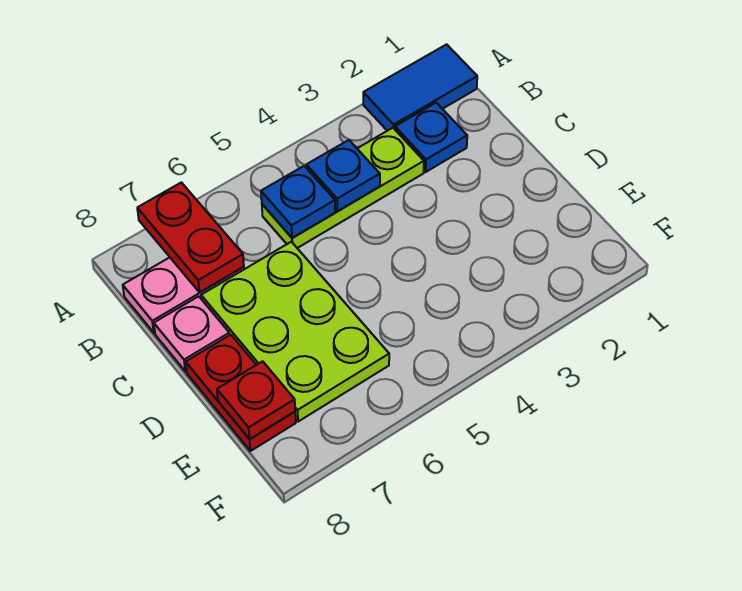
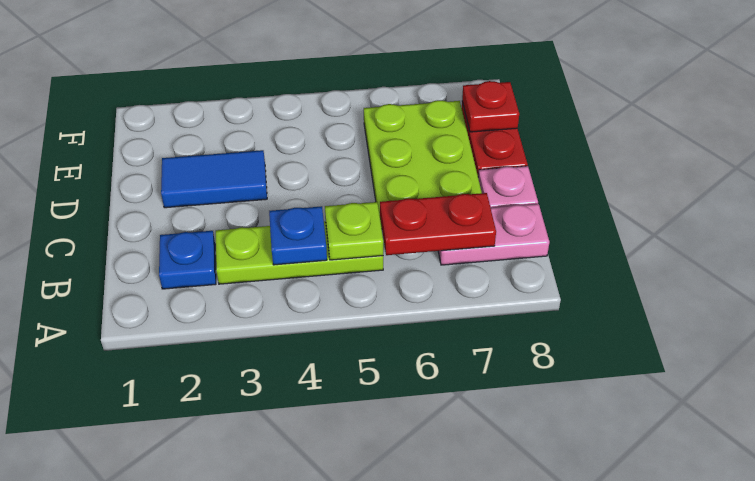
blue tile A1:A2 level 1 -> blue tile D2:D3 level 1
red plate A7:B7 level 2 -> red plate B6:B7 level 2
blue plate B5 level 2 -> lime plate B5 level 2

